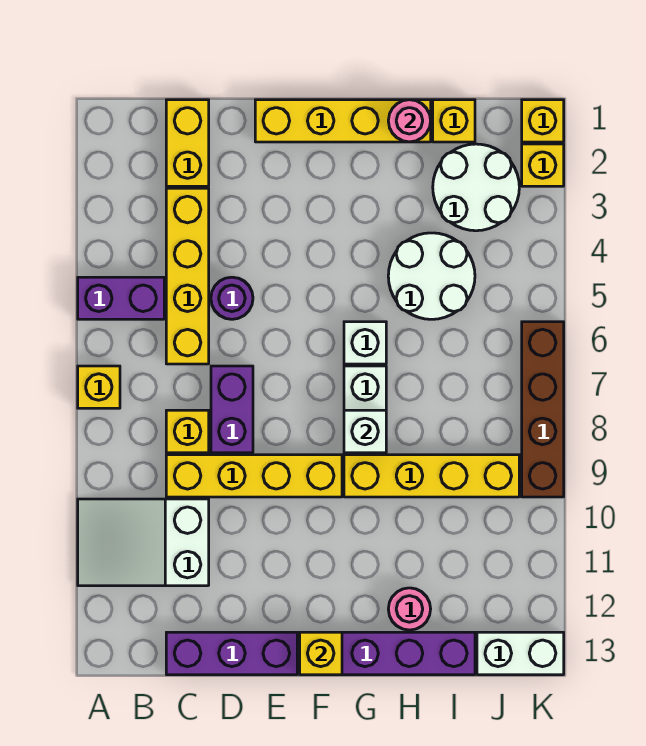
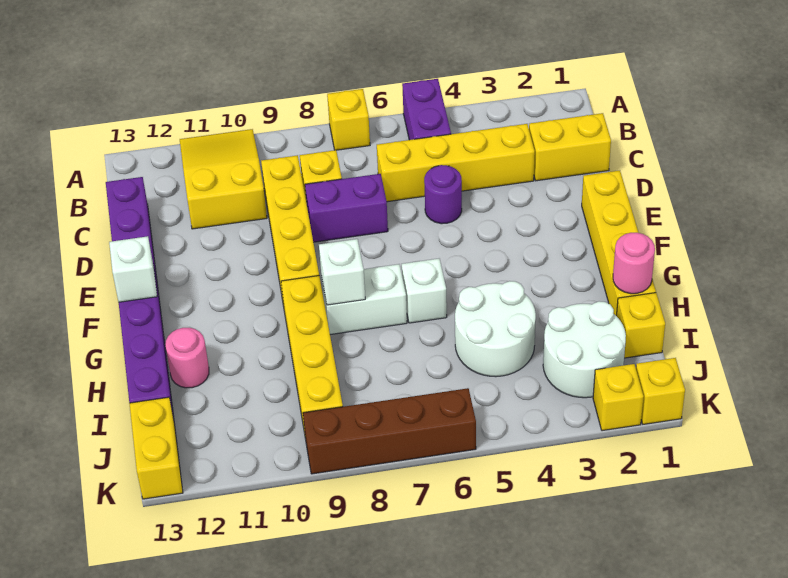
white slope A10:C11 level 1 top C -> yellow slope A10:C11 level 1 top C
yellow brick F13 level 2 -> white brick F13 level 2
white brick J13:K13 level 1 -> yellow brick J13:K13 level 1

